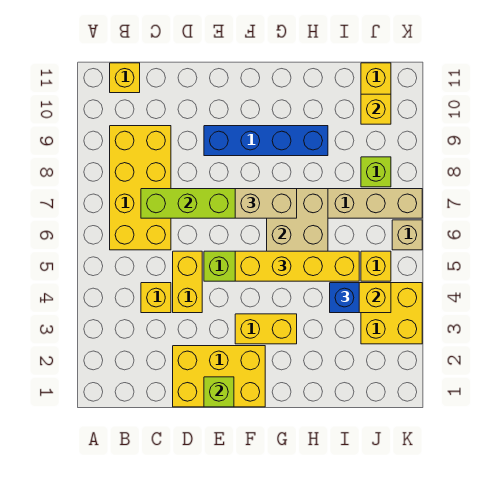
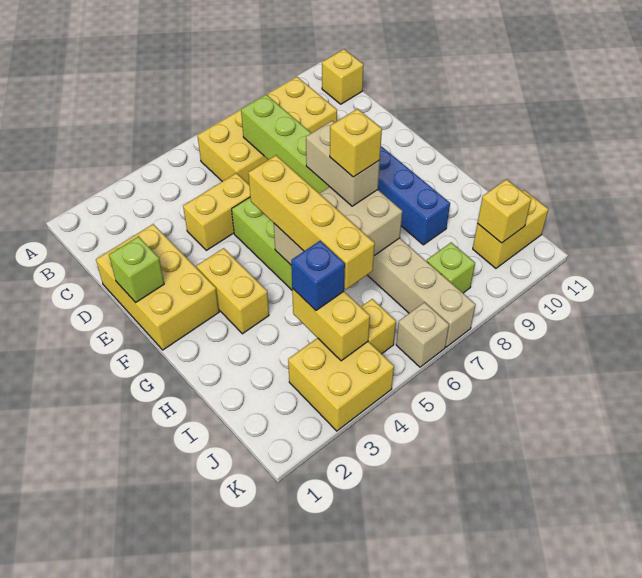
yellow brick C4 level 1 -> yellow brick G7 level 4

